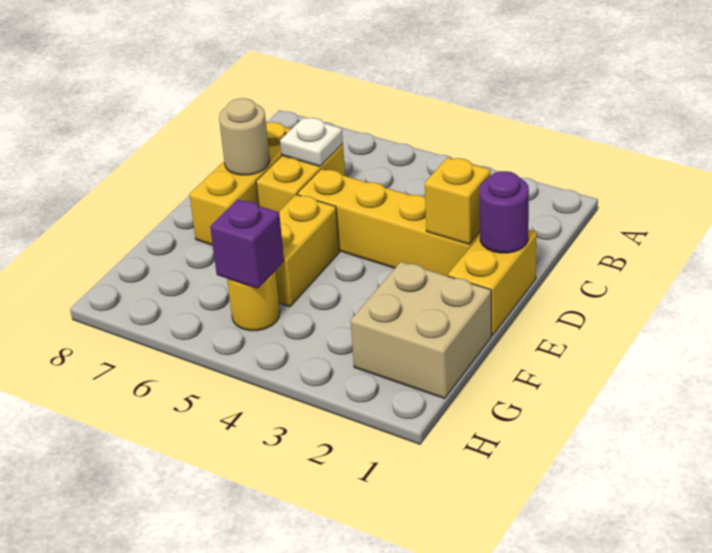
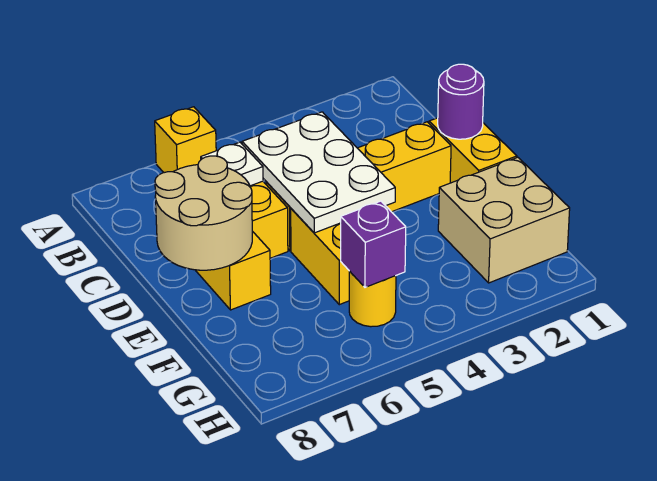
none -> white plate C4:E5 level 2
yellow brick D2 level 2 -> yellow brick A6 level 1
tan round brick D7 level 2 -> tan round brick D7:E8 level 2

